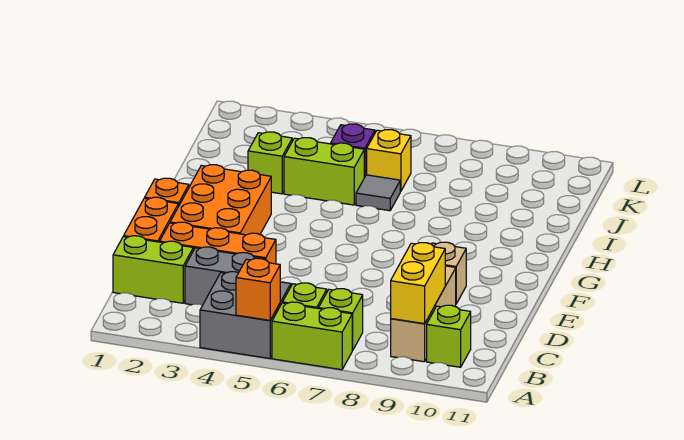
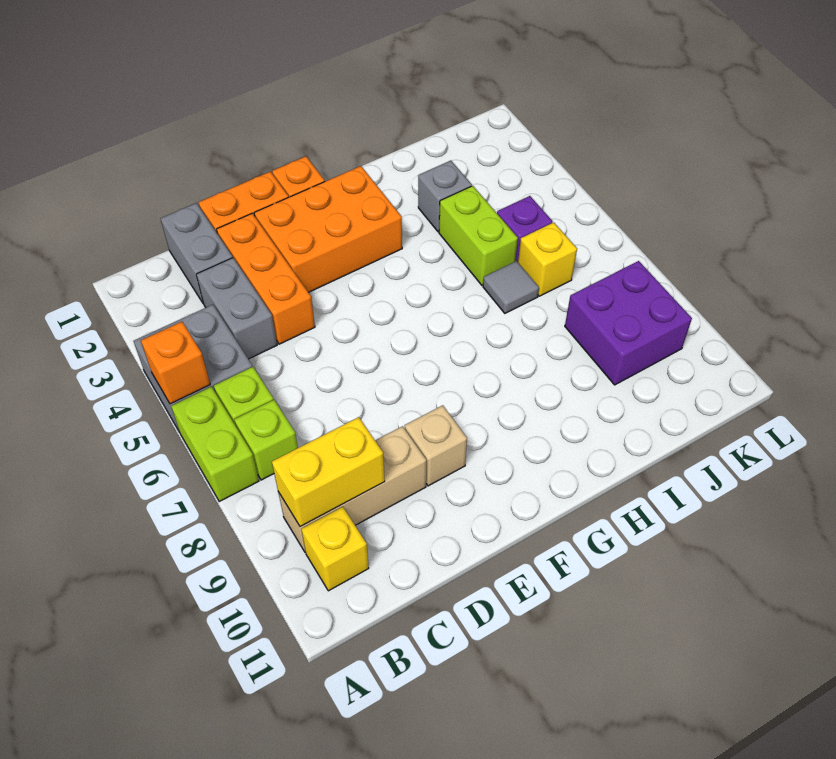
lime brick B10 level 1 -> yellow brick B10 level 1
lime brick C1:C2 level 1 -> grey brick C1:C2 level 1
lime brick I3 level 1 -> grey brick I3 level 1
none -> purple brick J8:K9 level 1

